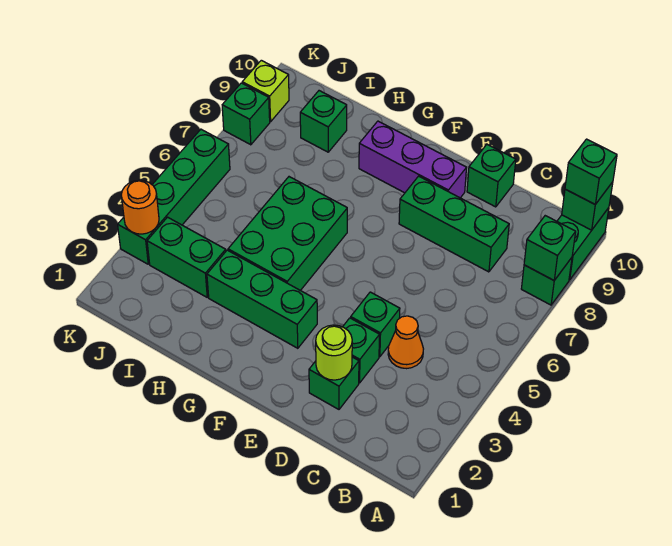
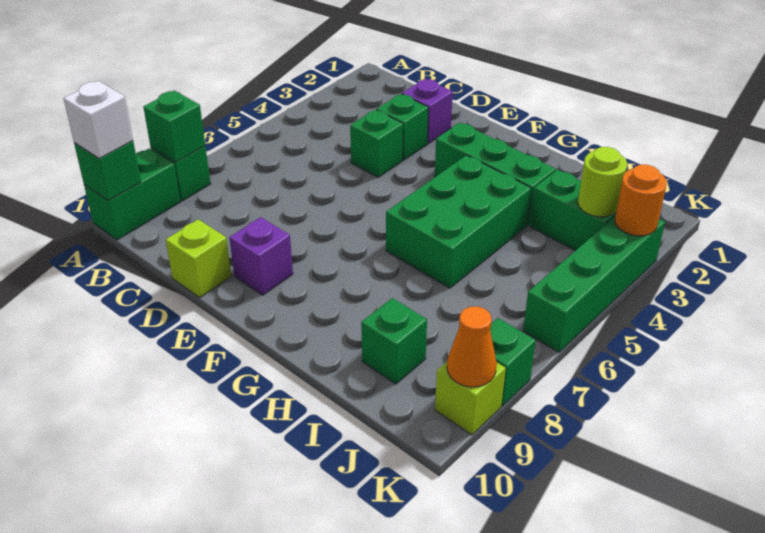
green brick A10 level 3 -> white brick A10 level 3
orange cone C4 level 1 -> orange cone K9 level 2
green brick C8:E8 level 1 -> none
green brick D2 level 1 -> purple brick D2 level 1
lime round brick D2 level 2 -> lime round brick J3 level 2
green brick D10 level 1 -> lime brick D10 level 1
purple brick E9:G9 level 1 -> purple brick E9 level 1

